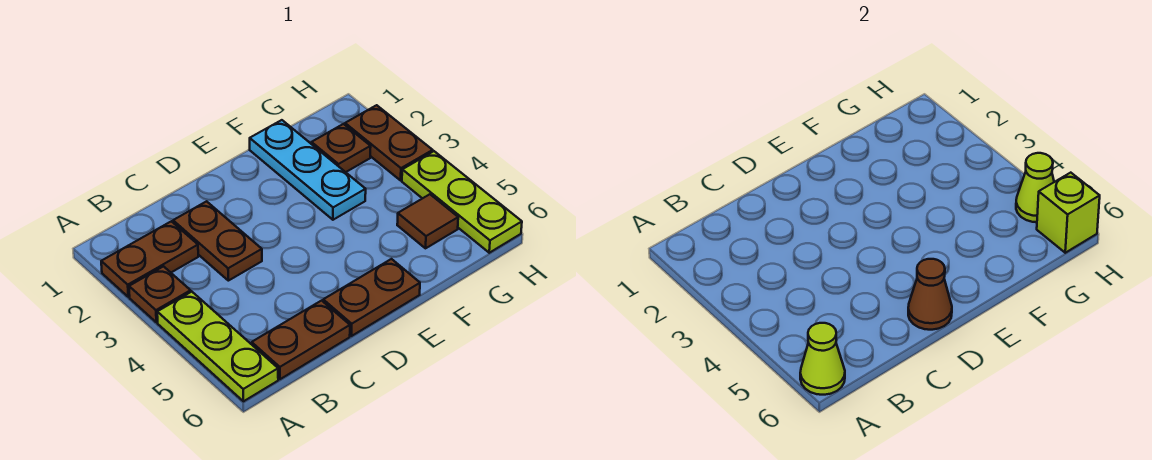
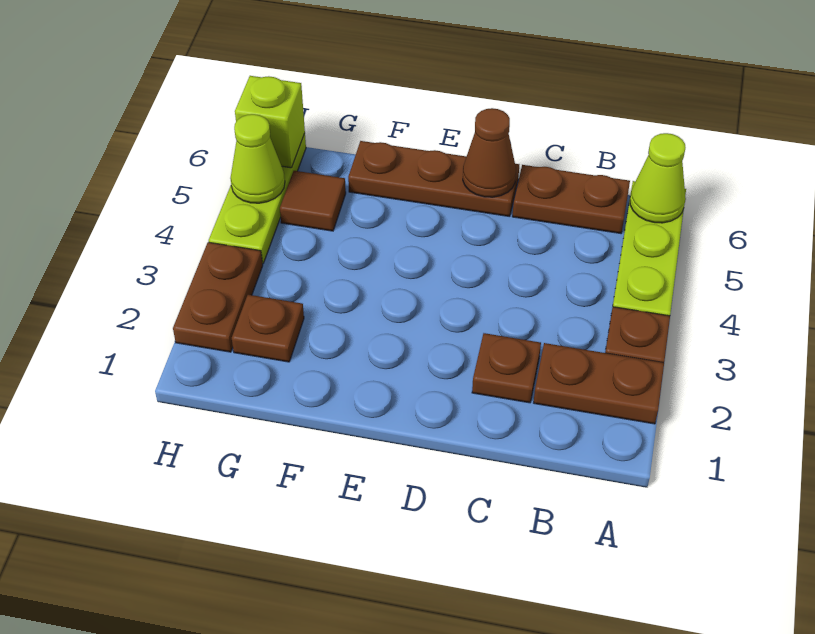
brown plate C2:C3 level 1 -> brown plate C2 level 1
brown plate D6:E6 level 1 -> brown plate D6:F6 level 1
cyan plate F1:F3 level 1 -> none

